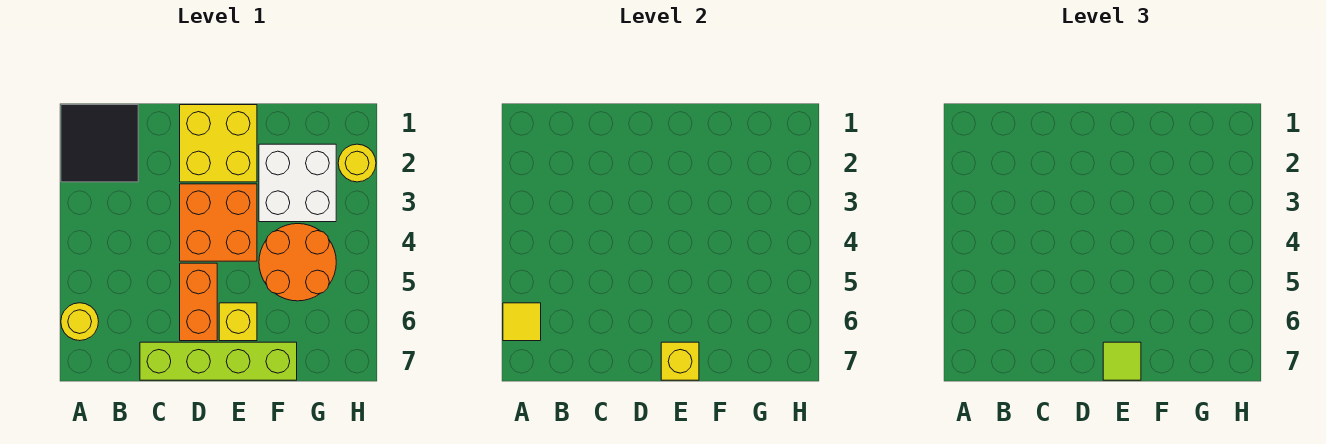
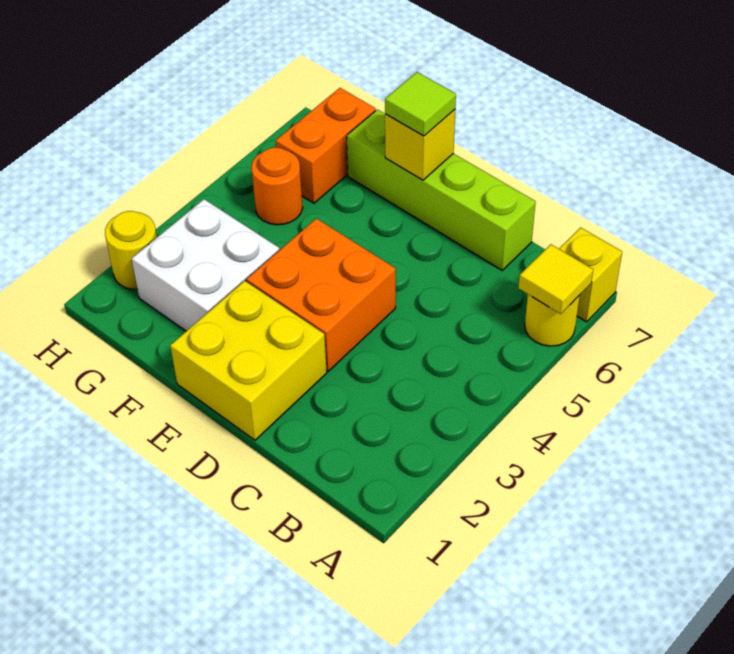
black tile A1:B2 level 1 -> none
orange brick D5:D6 level 1 -> orange brick G6:G7 level 1
yellow brick E6 level 1 -> yellow brick A7 level 1
orange round brick F4:G5 level 1 -> orange round brick G5 level 1

